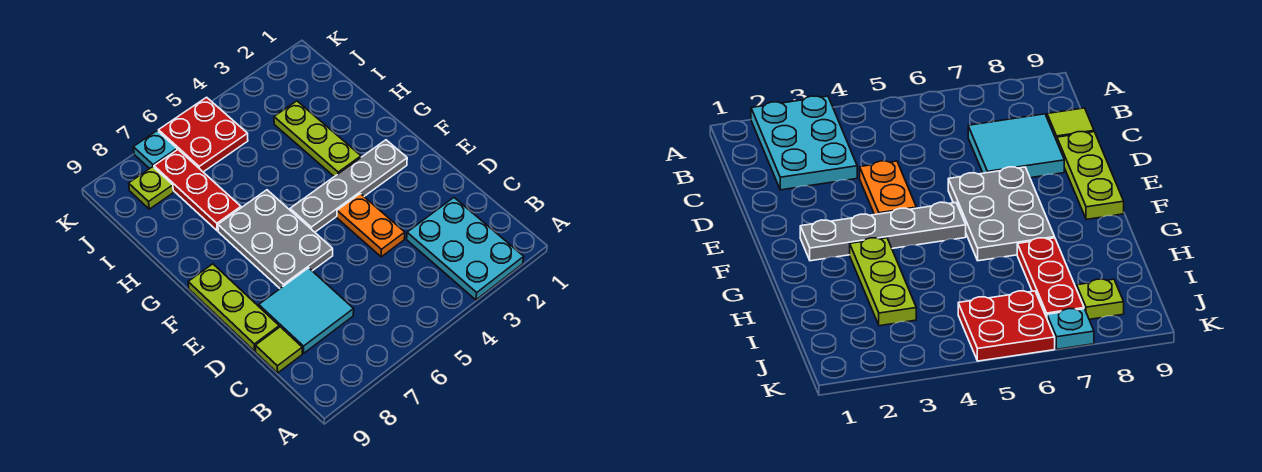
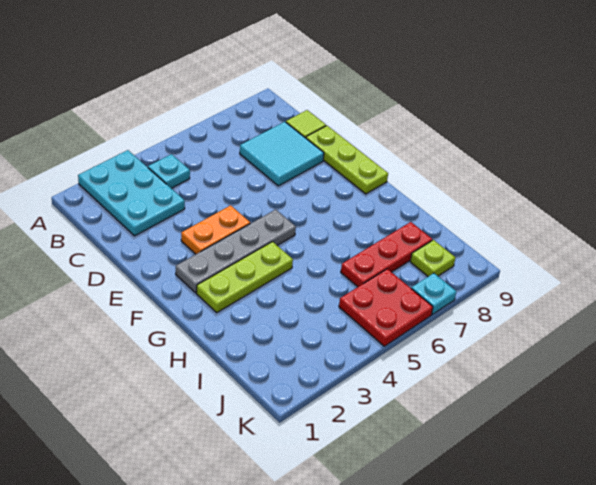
none -> cyan plate B4 level 1
orange plate D4:E4 level 1 -> orange plate E3:E4 level 1
grey plate E6:G7 level 1 -> none
lime plate G3:I3 level 1 -> lime plate G2:G4 level 1
red plate H7:J7 level 1 -> red plate I6:I8 level 1

